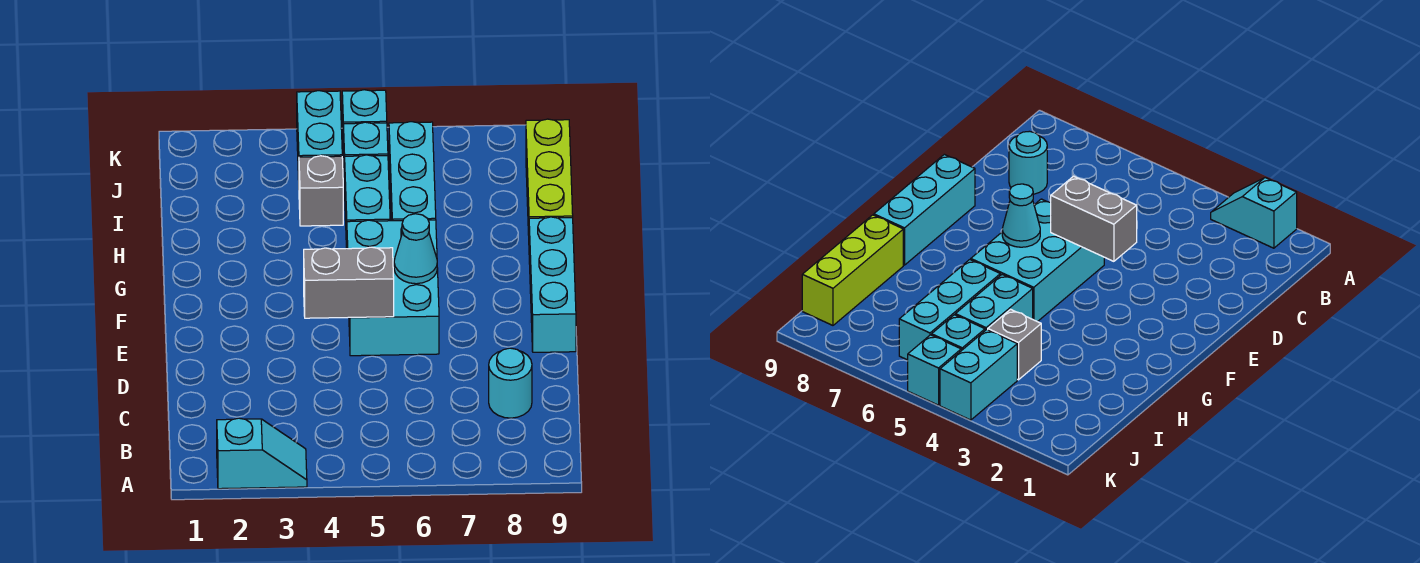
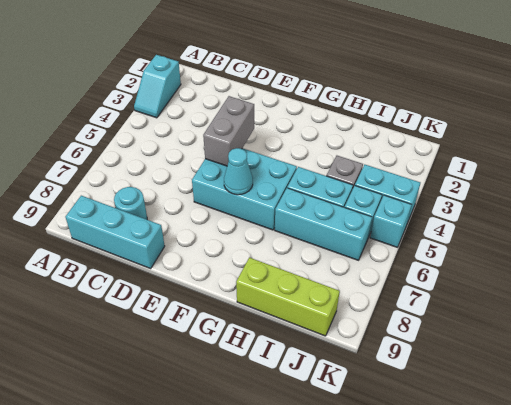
cyan brick E9:G9 level 1 -> cyan brick B9:D9 level 1

